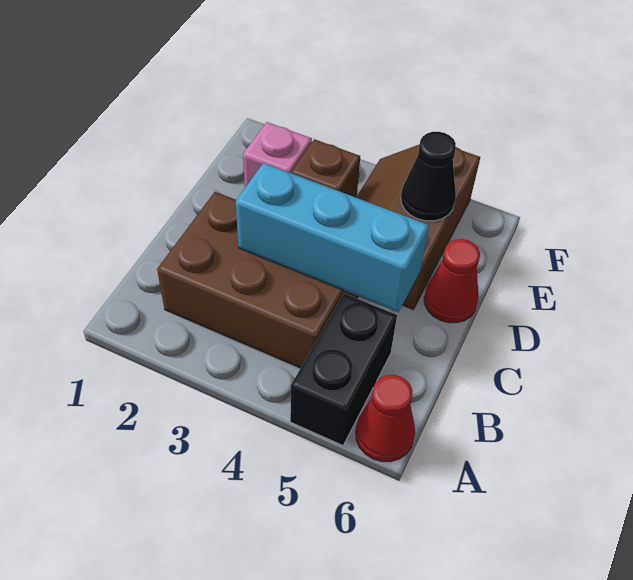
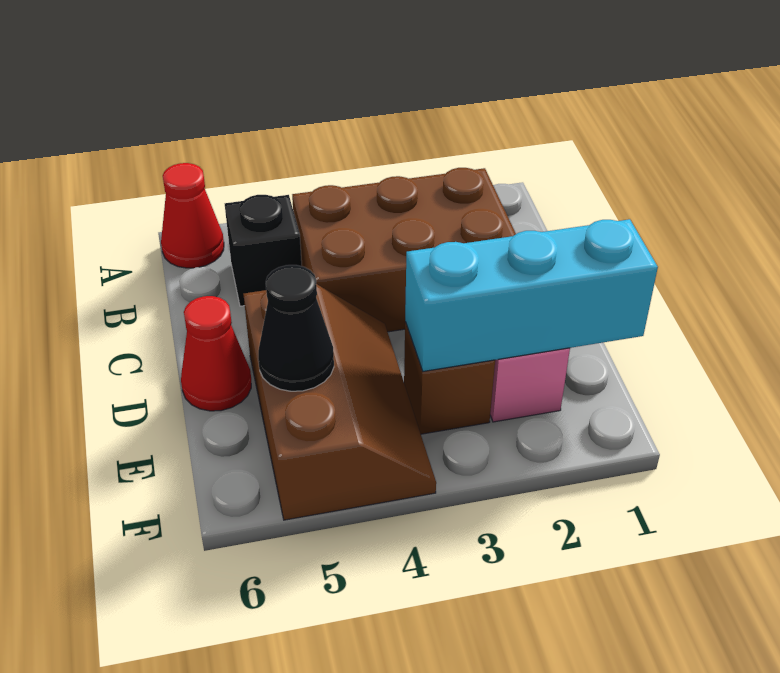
black brick A5:B5 level 1 -> black brick B5 level 1
cyan brick C3:C5 level 2 -> cyan brick E1:E3 level 2

